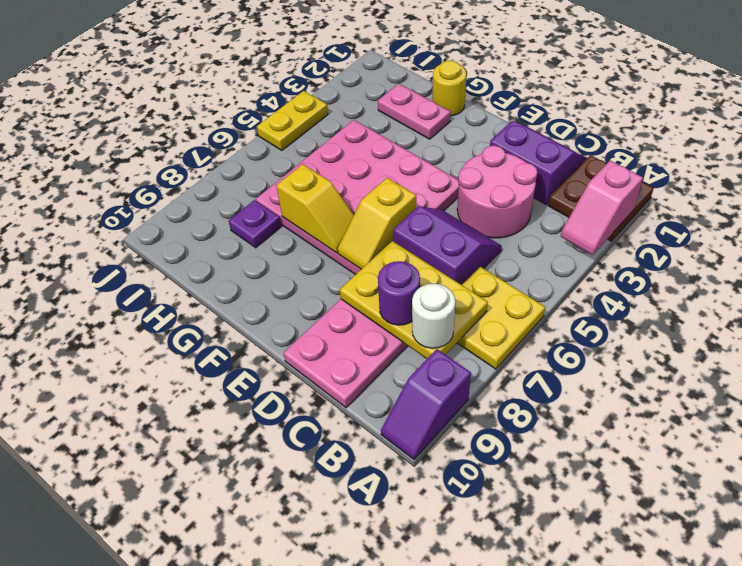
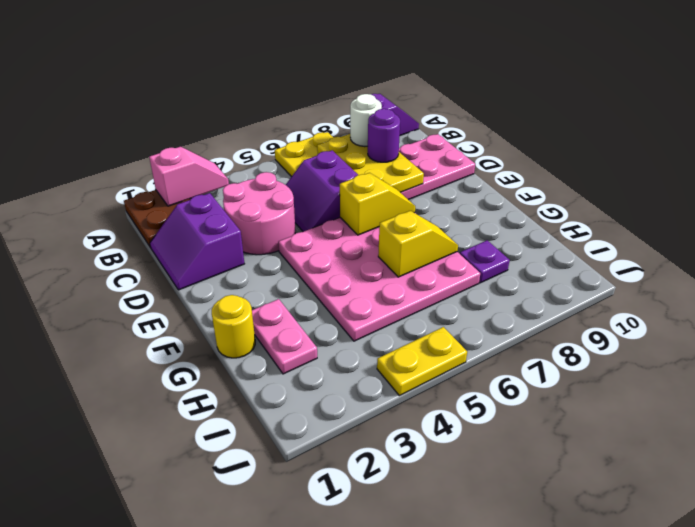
yellow slope F7:G7 level 2 top G -> yellow slope G6:G7 level 2 top 6

